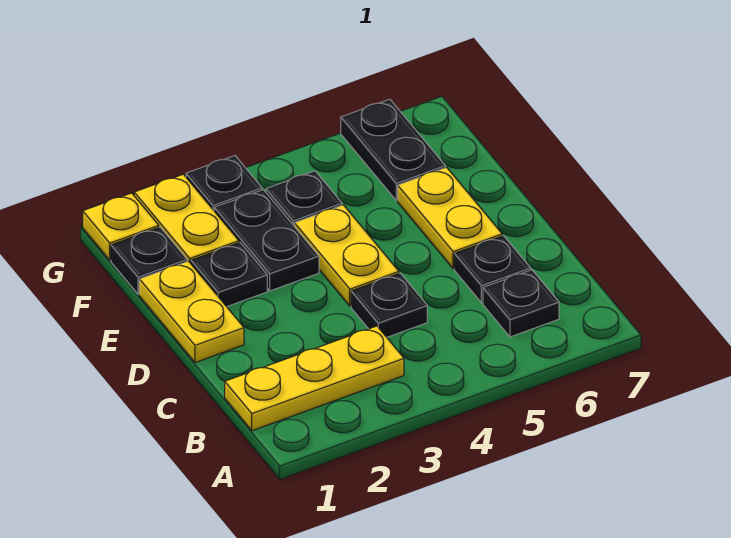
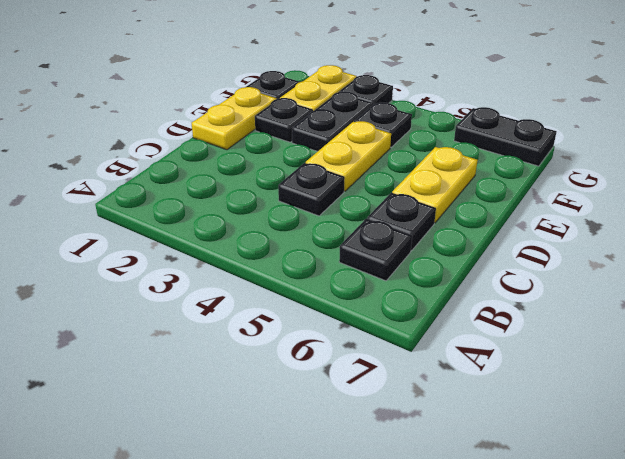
yellow plate B1:B3 level 1 -> none
black plate F6:G6 level 1 -> black plate G6:G7 level 1
yellow plate G1 level 1 -> none

